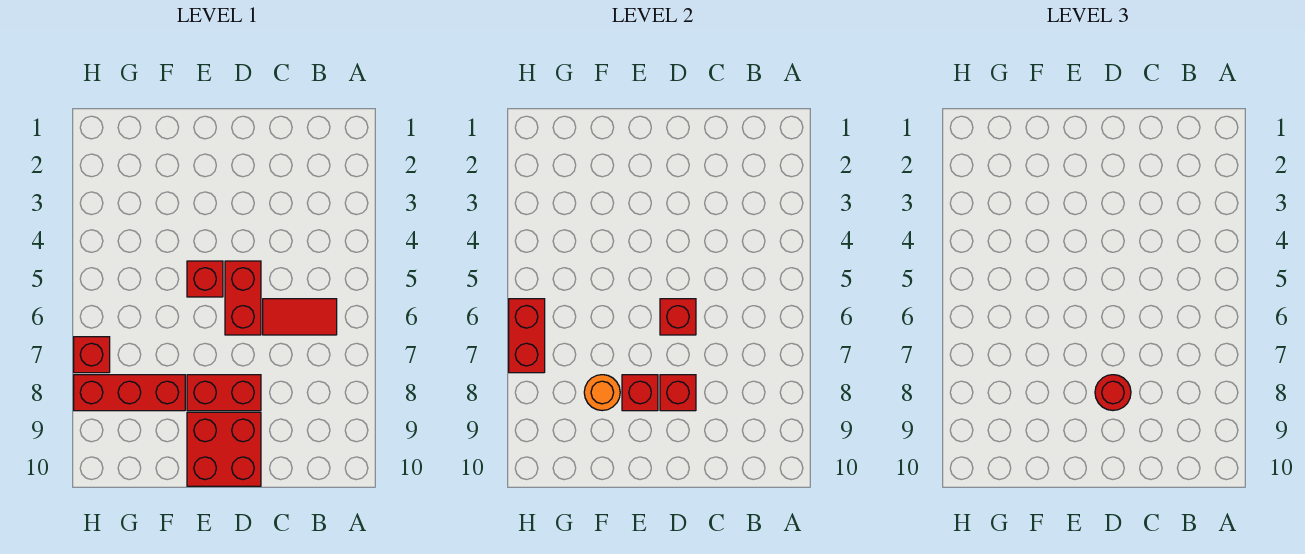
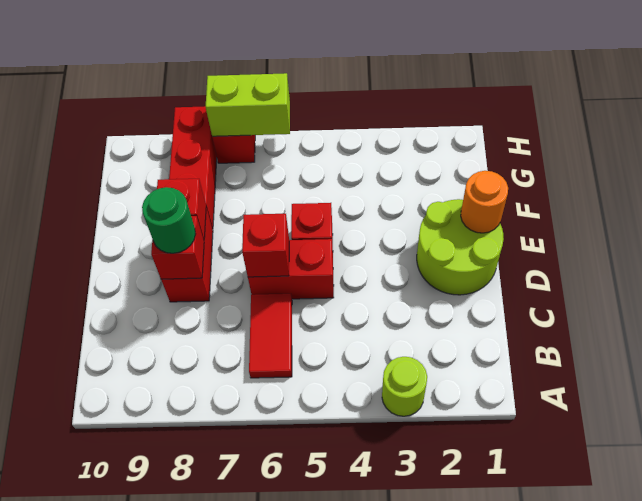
none -> lime round brick A3 level 1
none -> lime round brick D1:E2 level 1
red round brick D8 level 3 -> green round brick D8 level 3
red brick D9:E10 level 1 -> none
orange round brick F8 level 2 -> orange round brick E1 level 2
red brick H6:H7 level 2 -> lime brick H6:H7 level 2

